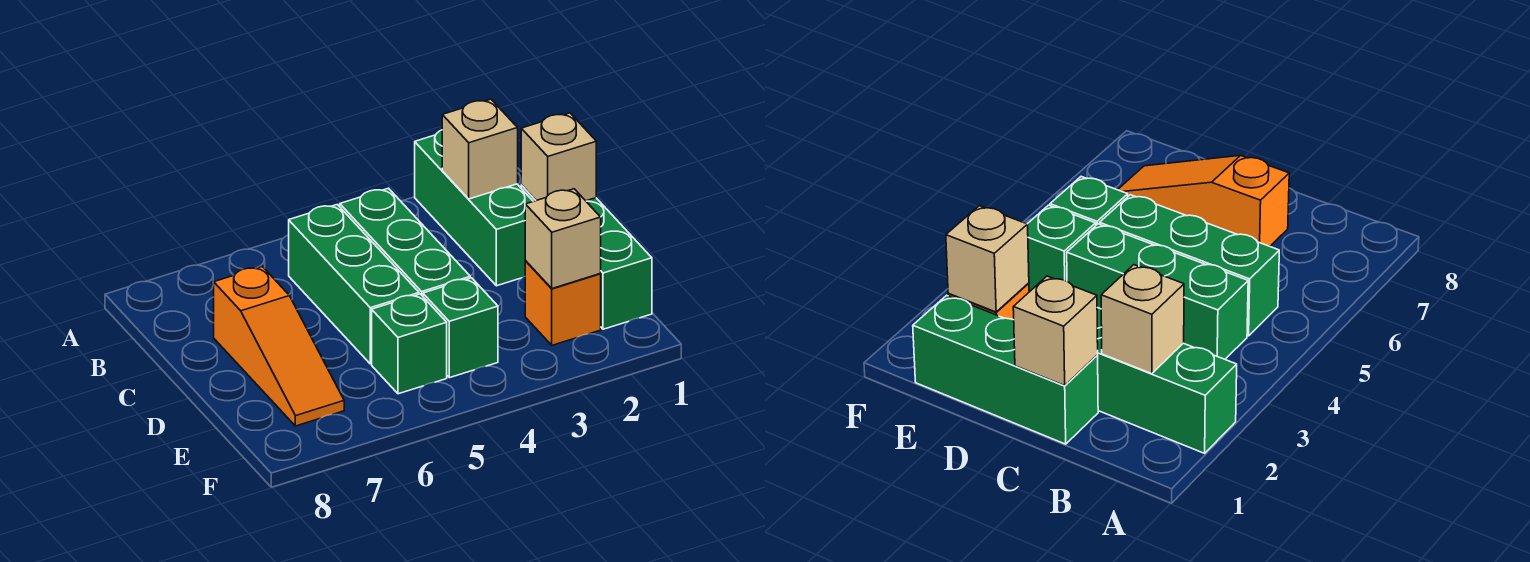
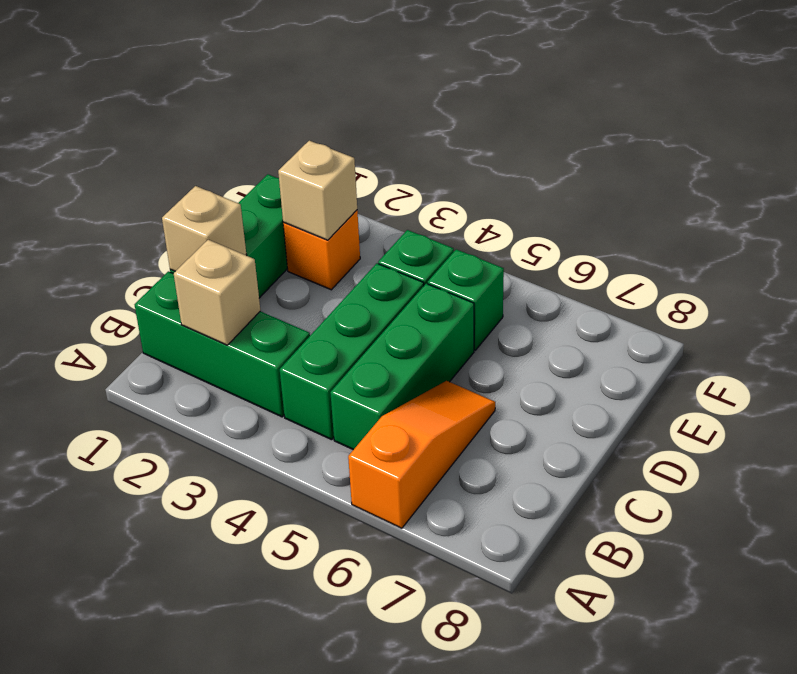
green brick A2:C2 level 1 -> green brick B1:B3 level 1
orange slope C7:E7 level 1 top C -> orange slope A6:C6 level 1 top A

